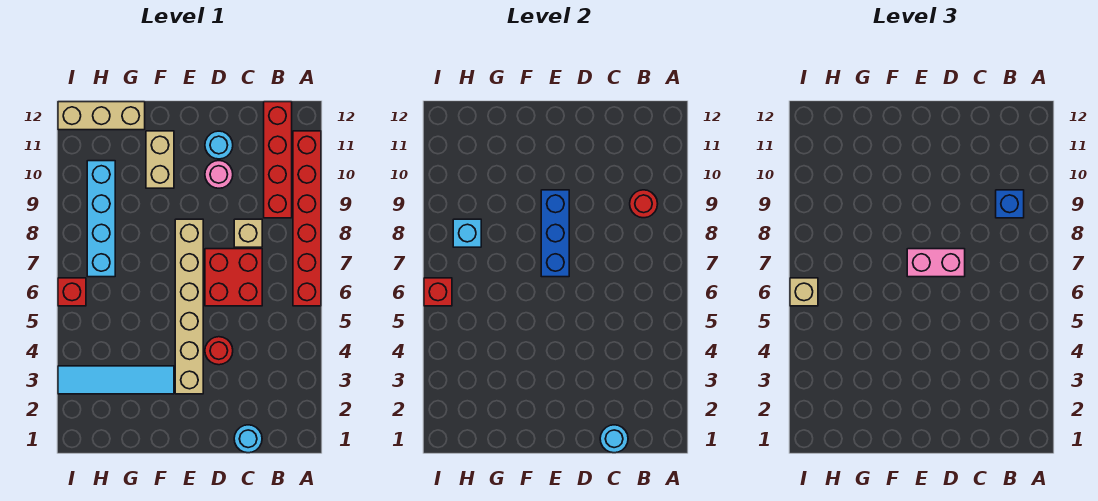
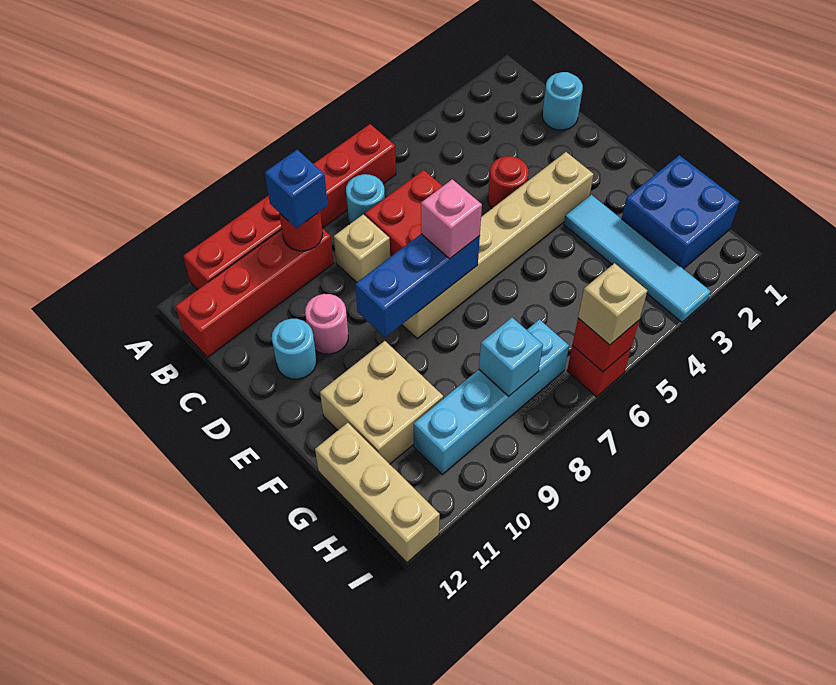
cyan round brick C1 level 2 -> cyan round brick B7 level 1
pink brick D7:E7 level 3 -> pink brick E7 level 3
tan brick F10:F11 level 1 -> tan brick F10:G11 level 1
none -> blue brick G1:H2 level 1

